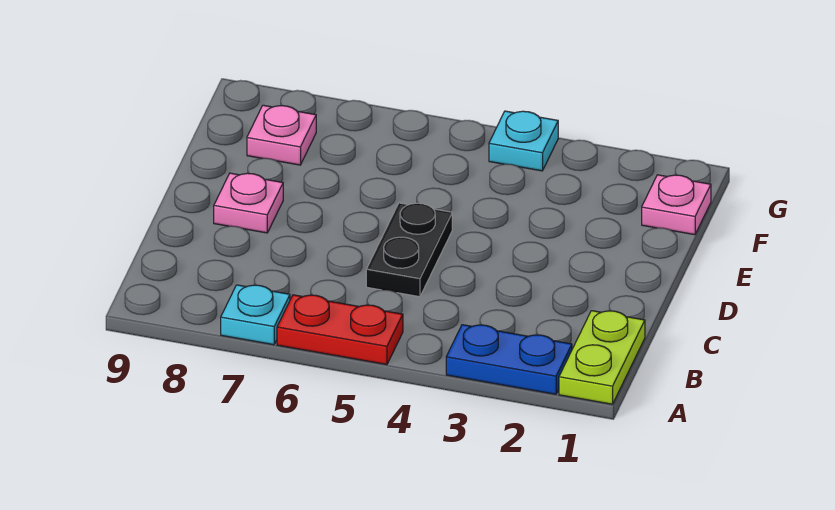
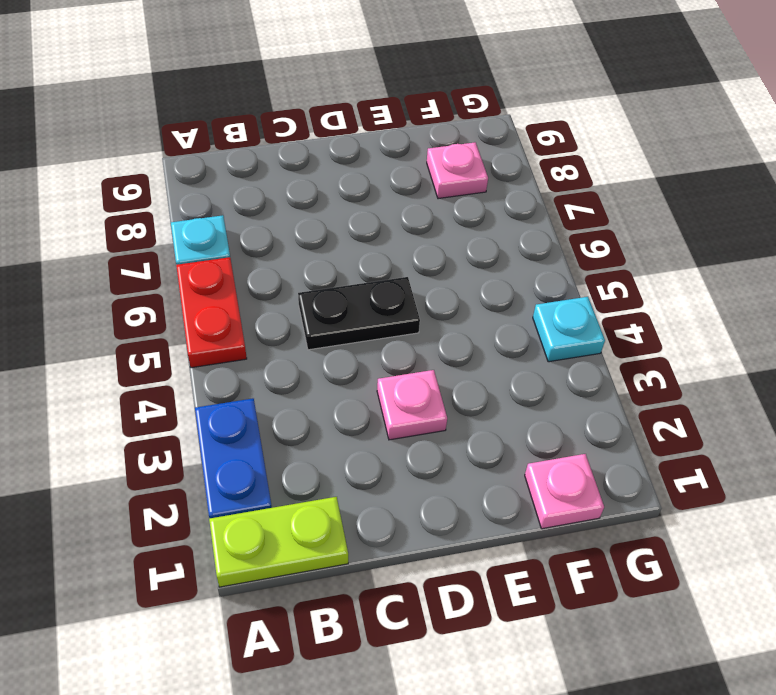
pink plate D8 level 1 -> pink plate D3 level 1

